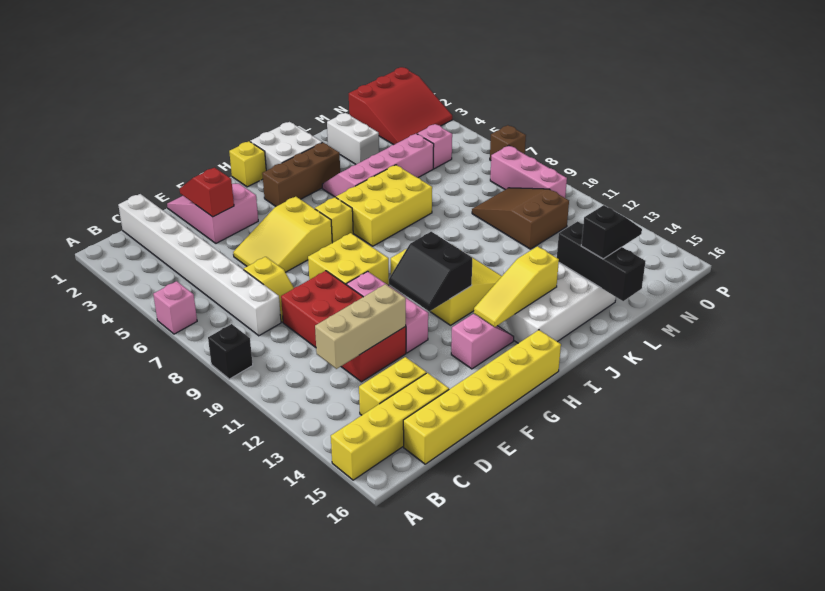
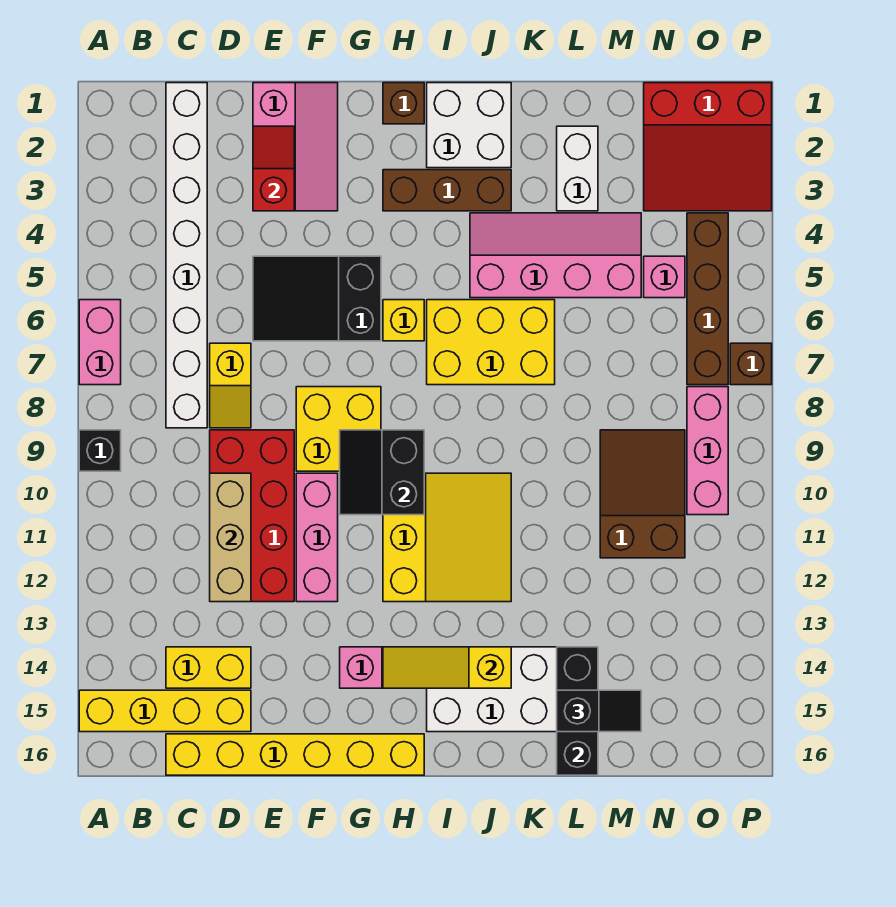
pink brick A6 level 1 -> pink brick A6:A7 level 1
tan brick C12:E12 level 2 -> tan brick D10:D12 level 2
pink slope E1:F3 level 1 top 3 -> pink slope E1:F3 level 1 top E
yellow slope E5:G6 level 1 top G -> black slope E5:G6 level 1 top G
black slope G11:H12 level 2 top H -> black slope G9:H10 level 2 top H
yellow brick H1 level 1 -> brown brick H1 level 1
none -> brown brick O4:O7 level 1

